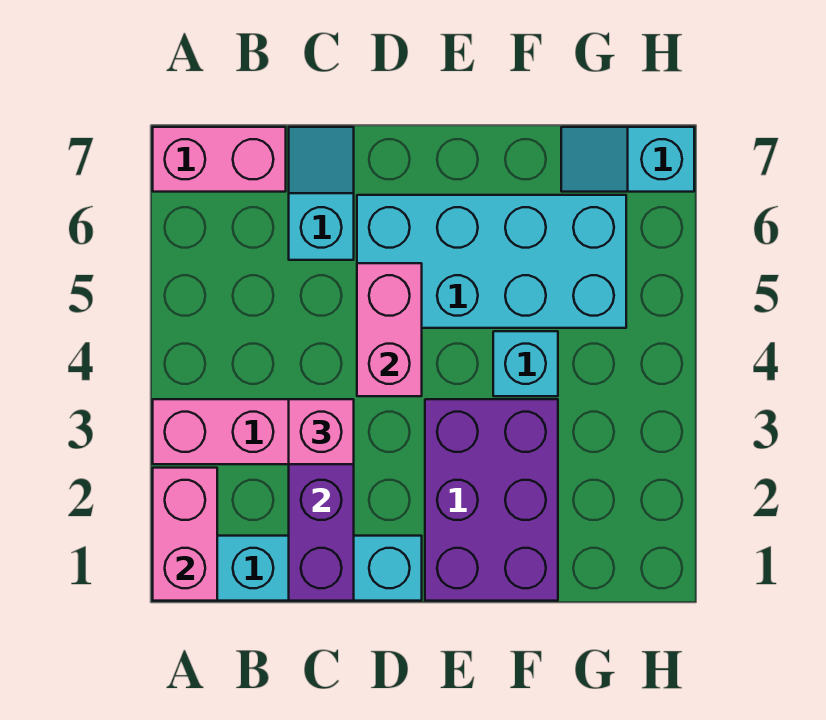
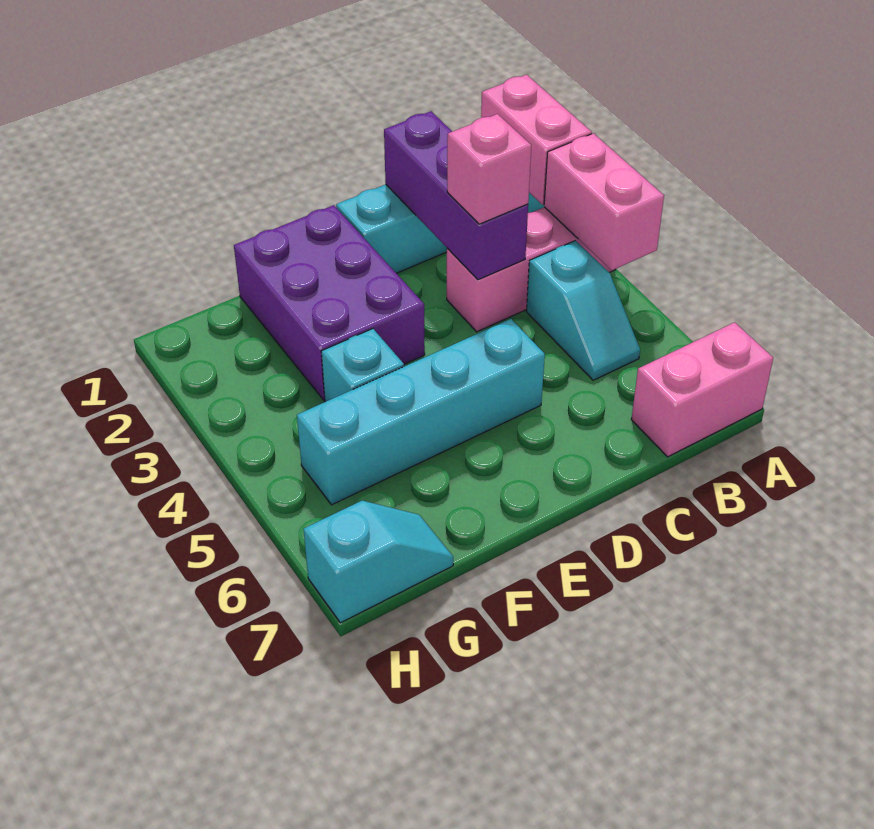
cyan slope C6:C7 level 1 top 6 -> cyan slope B4:B5 level 1 top 4
pink brick D4:D5 level 2 -> pink brick A3:A4 level 2
cyan brick D5:G6 level 1 -> cyan brick D5:G5 level 1

